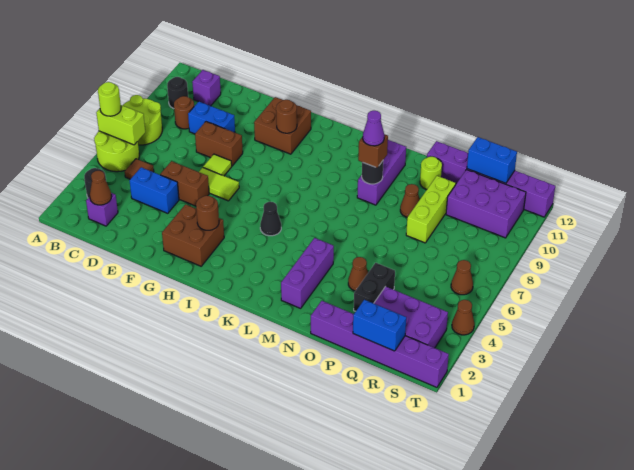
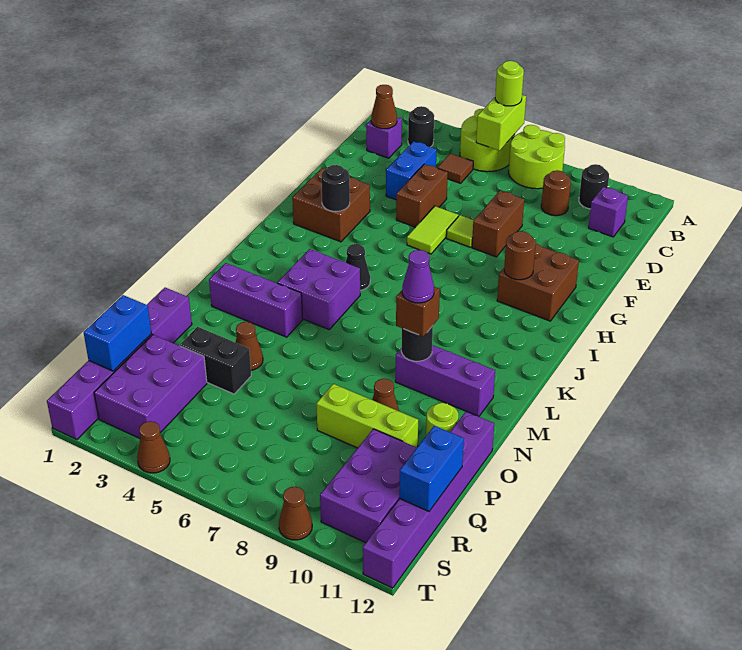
blue brick D9:E9 level 1 -> none
brown round brick H3 level 2 -> black round brick H3 level 2
none -> purple brick K4:L5 level 1
brown cone S6 level 1 -> brown cone T9 level 1

